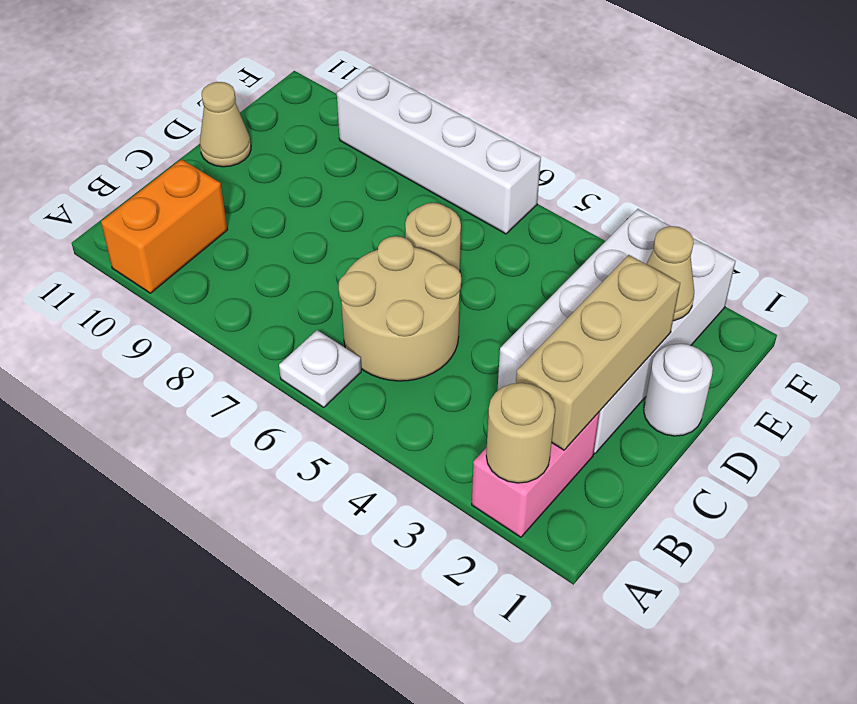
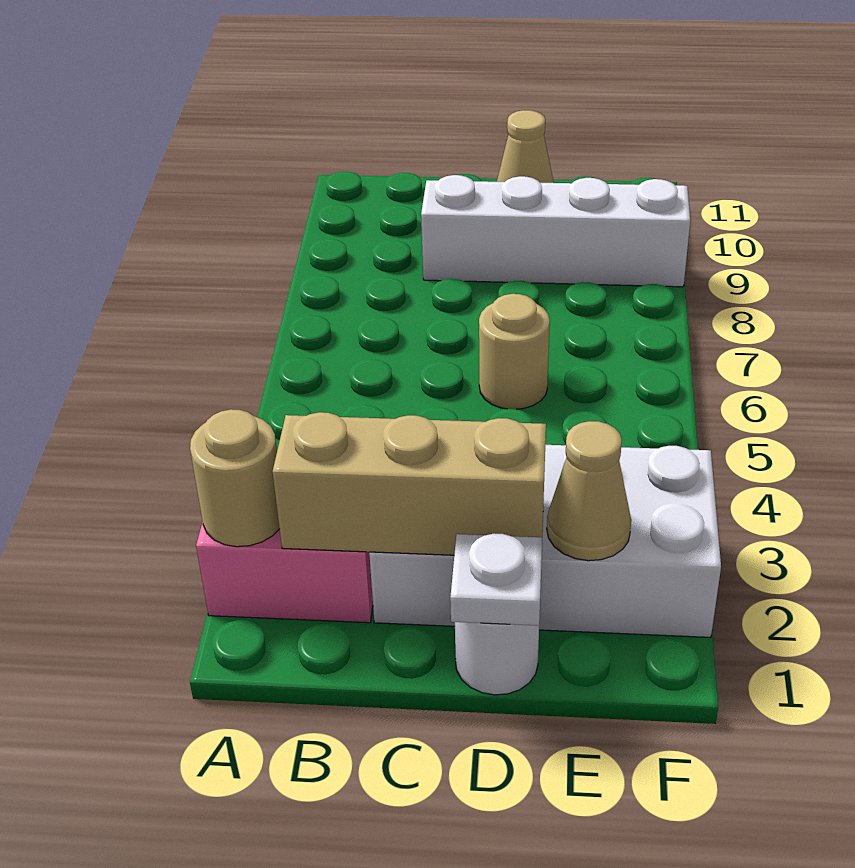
white plate A6 level 1 -> white plate D1 level 2
orange brick A10:B10 level 1 -> none
tan round brick B5:C6 level 1 -> none
white brick F6:F9 level 1 -> white brick C9:F9 level 1

